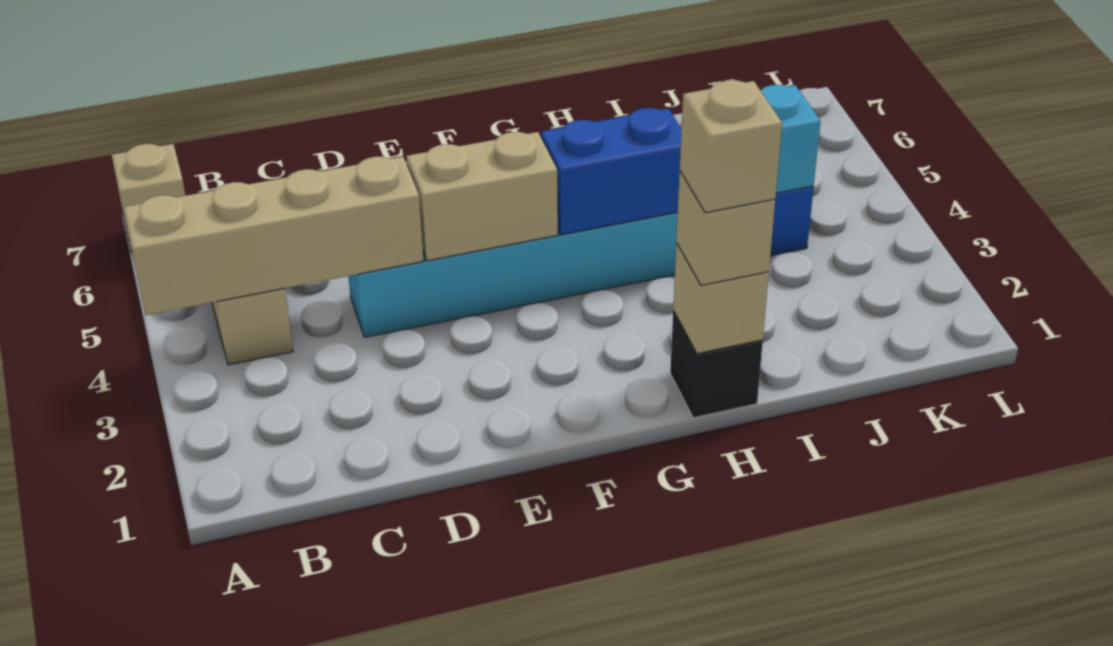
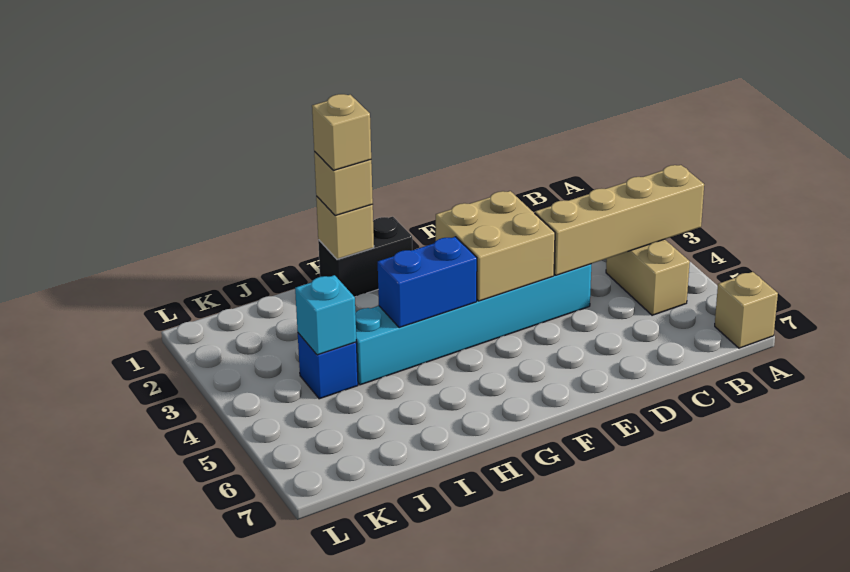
tan brick E4:F4 level 2 -> tan brick E3:F4 level 2
black brick H1 level 1 -> black brick G1:H1 level 1

